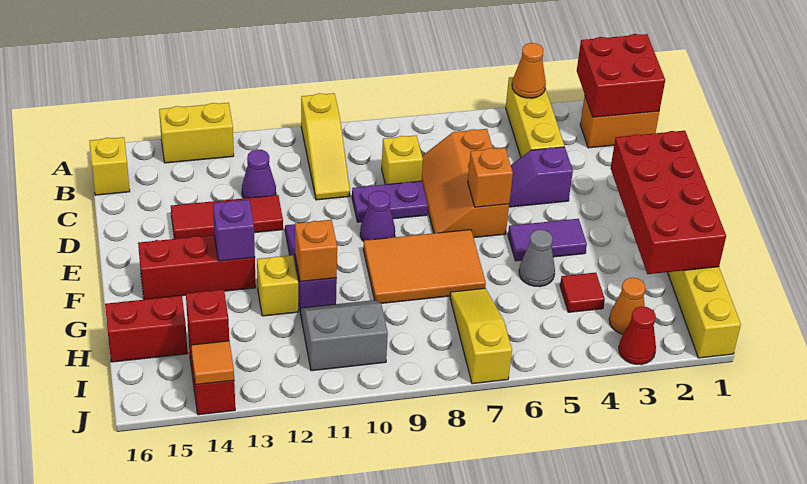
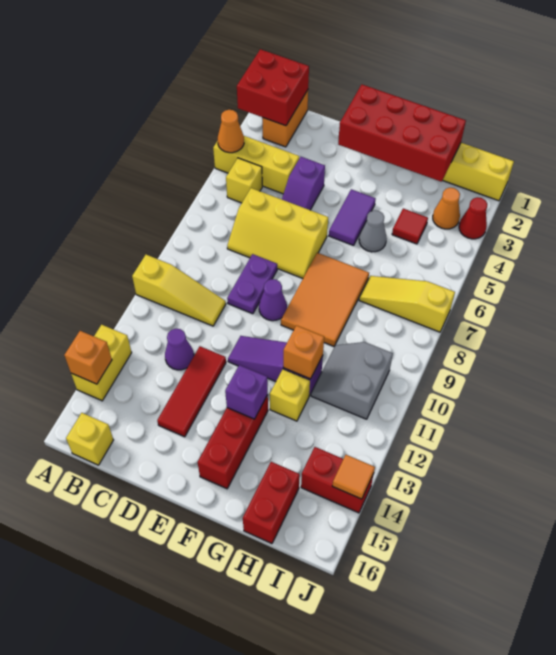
orange slope C6:E7 level 1 top 6 -> yellow slope C6:E7 level 1 top 6
yellow brick C8 level 1 -> yellow brick B5 level 1
orange brick E6 level 2 -> orange brick A14 level 2
red brick I14 level 2 -> none

